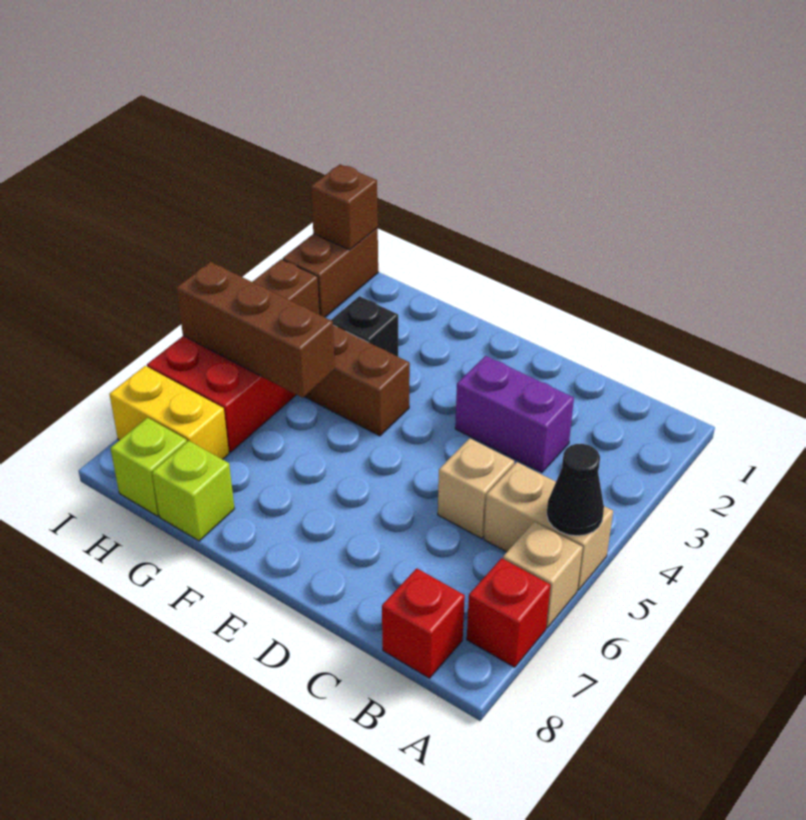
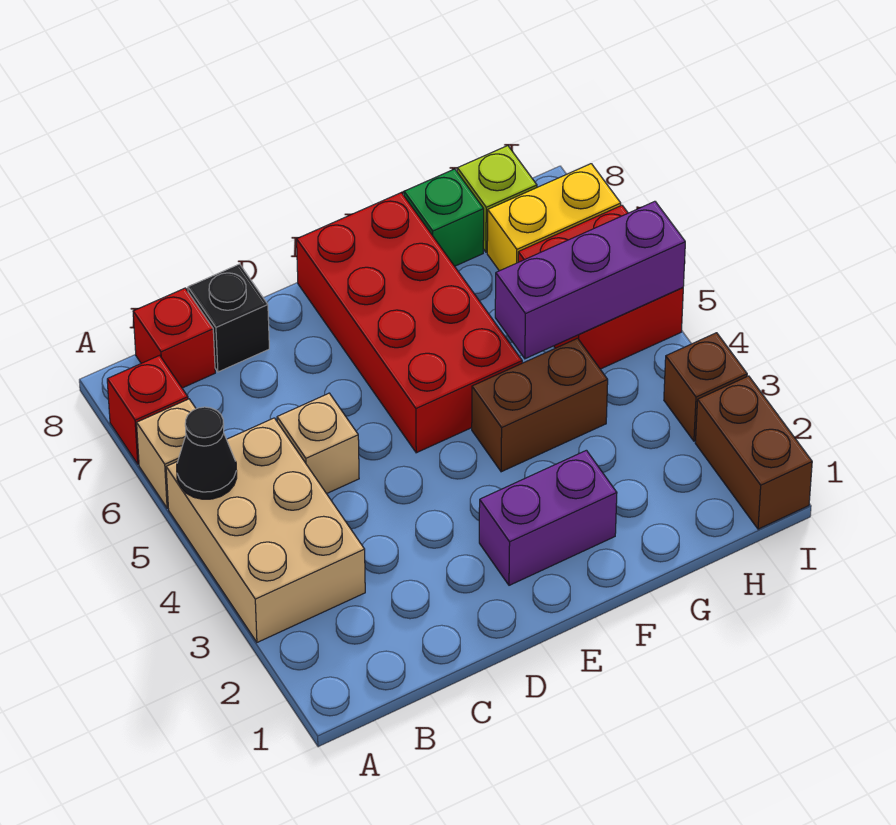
tan brick A5:B5 level 1 -> tan brick A3:B5 level 1
purple brick C3:D3 level 1 -> purple brick E2:F2 level 1
none -> red brick E5:F8 level 1
black brick G3 level 1 -> black brick C8 level 1
brown brick G5:I5 level 2 -> purple brick G5:I5 level 2
lime brick G8 level 1 -> green brick G8 level 1
brown brick I1 level 2 -> none

